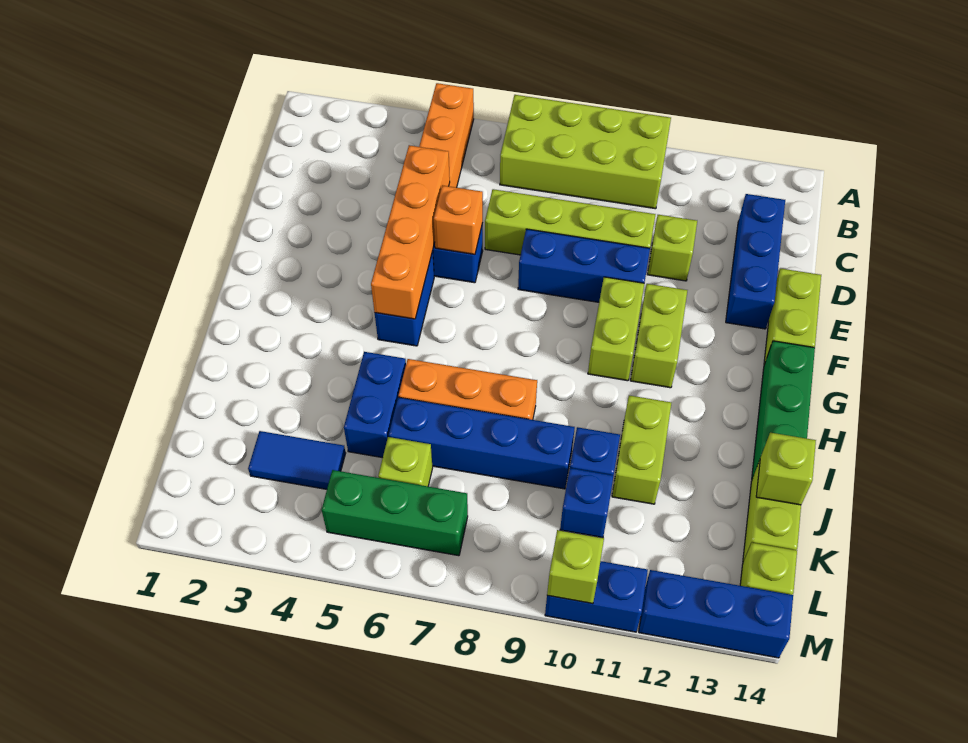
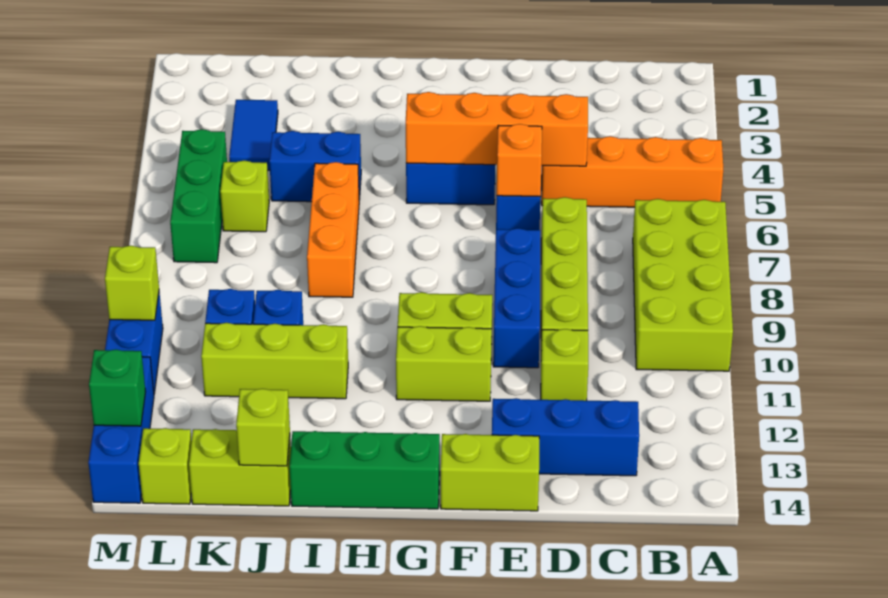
lime brick I11:J11 level 1 -> lime brick I11:K11 level 1
blue brick J6:J9 level 1 -> none
none -> green brick M13 level 2

